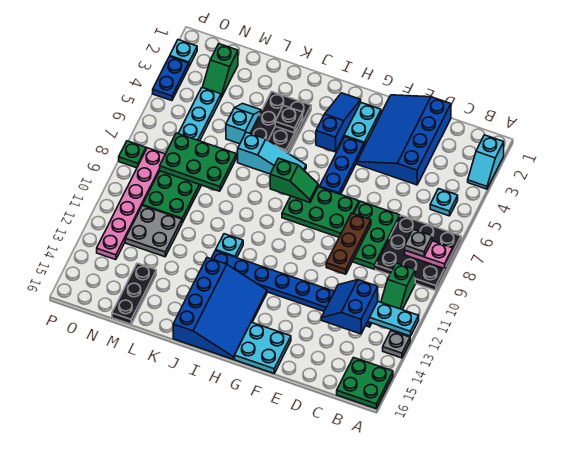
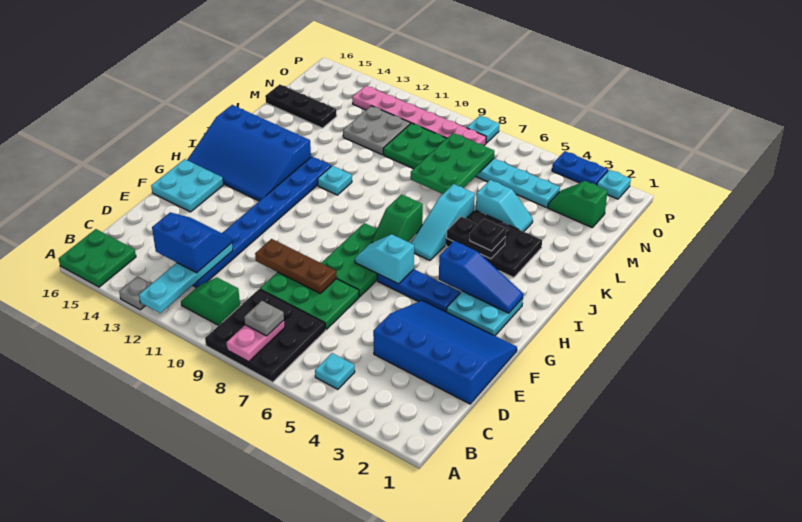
cyan slope A2:A3 level 1 top 2 -> cyan slope G6:G7 level 2 top 6
green plate P8 level 1 -> cyan plate P8 level 1

